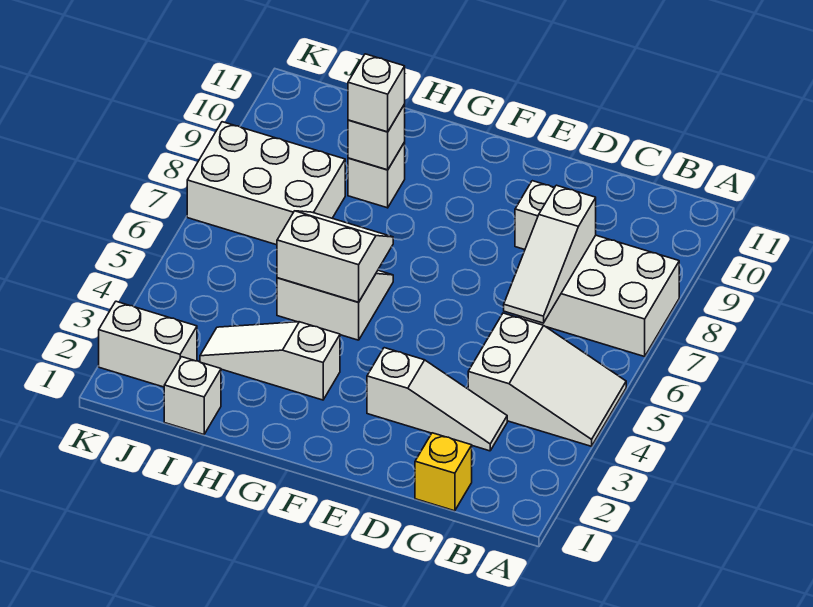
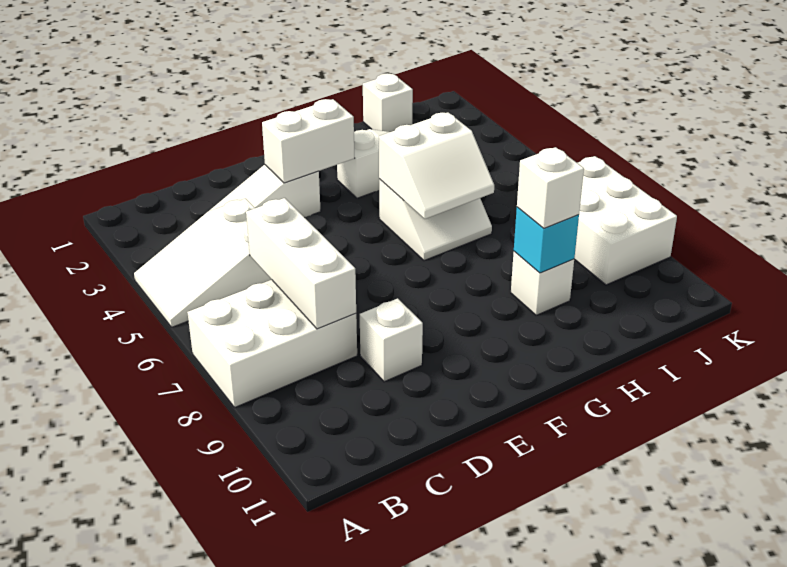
yellow brick C1 level 1 -> none
white slope C6:C8 level 2 top 8 -> white brick C6:C8 level 2
white brick H9 level 2 -> cyan brick H9 level 2
white brick I7:K8 level 1 -> white brick J7:K9 level 1
white brick J2:K2 level 1 -> white brick E3:F3 level 2

